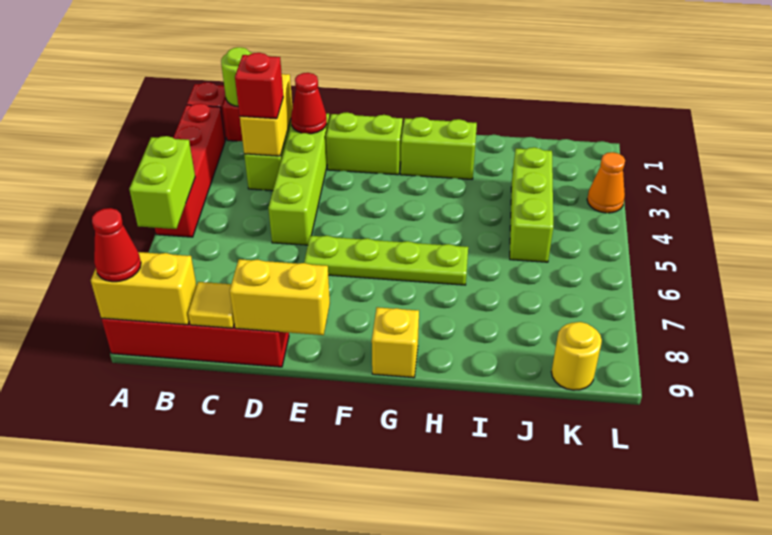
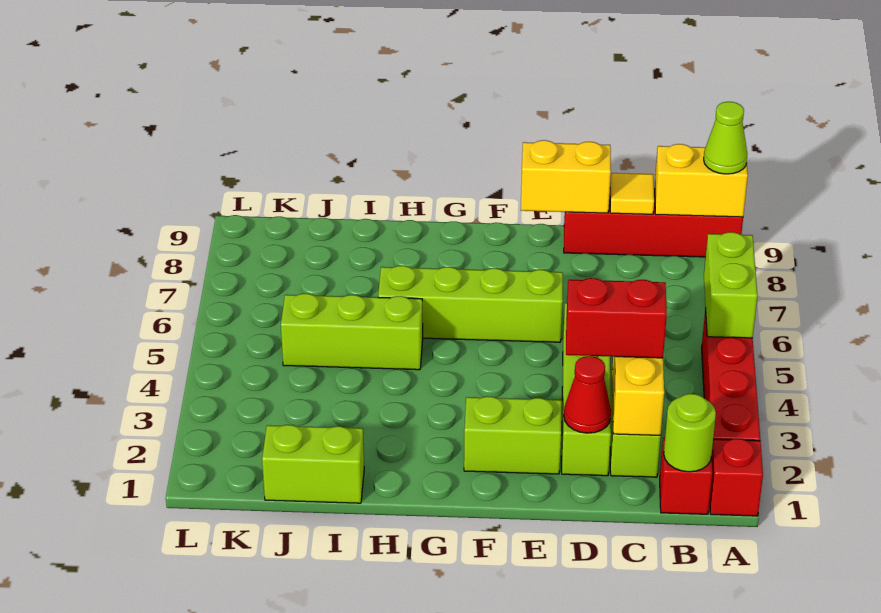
red cone A9 level 3 -> lime cone A9 level 3
red brick C3 level 3 -> red brick C3:D3 level 3
lime plate E6:H6 level 1 -> lime brick E6:H6 level 1
lime brick G2:H2 level 1 -> lime brick I1:J1 level 1
yellow brick G9 level 1 -> none
lime brick J3:J5 level 1 -> lime brick H5:J5 level 1
yellow round brick K9 level 1 -> none
orange cone L3 level 1 -> none

